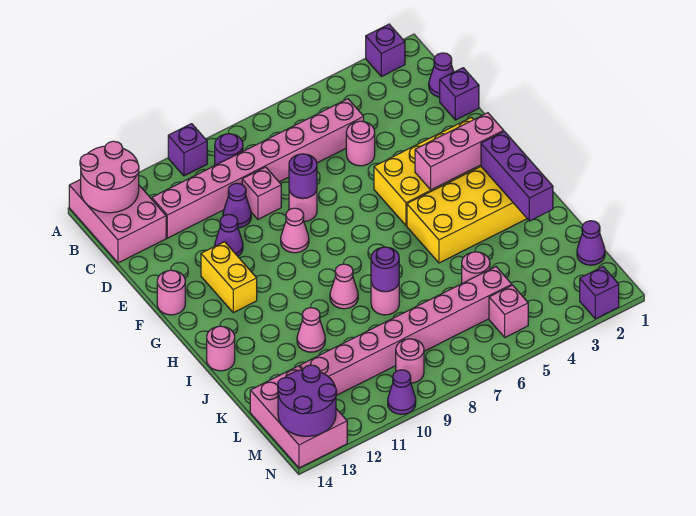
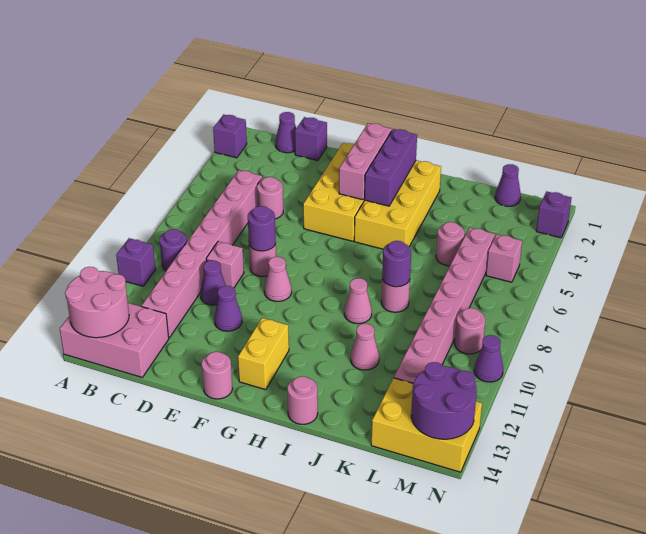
yellow brick F12:G12 level 1 -> yellow brick G12:G13 level 1
purple brick H2:J2 level 2 -> purple brick H2:H4 level 2
pink brick L13:N14 level 1 -> yellow brick L13:N14 level 1

